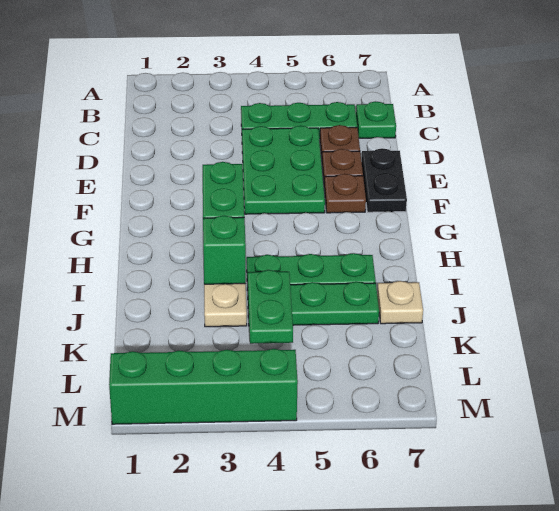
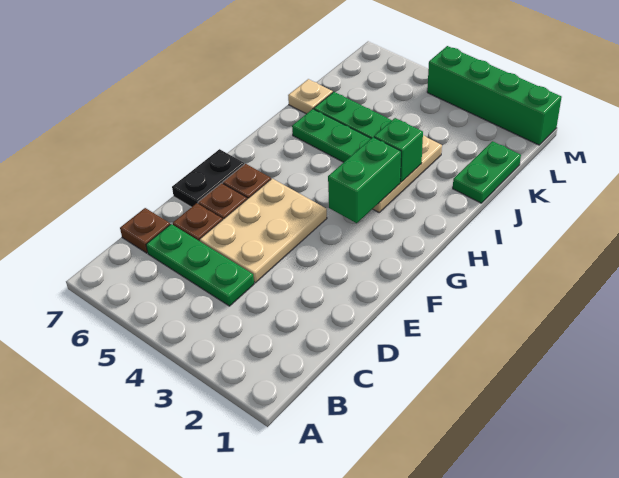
green plate C7 level 1 -> brown plate C7 level 1
green plate D4:F5 level 1 -> tan plate D4:F5 level 1
green plate J4:K4 level 2 -> green plate J1:K1 level 1

